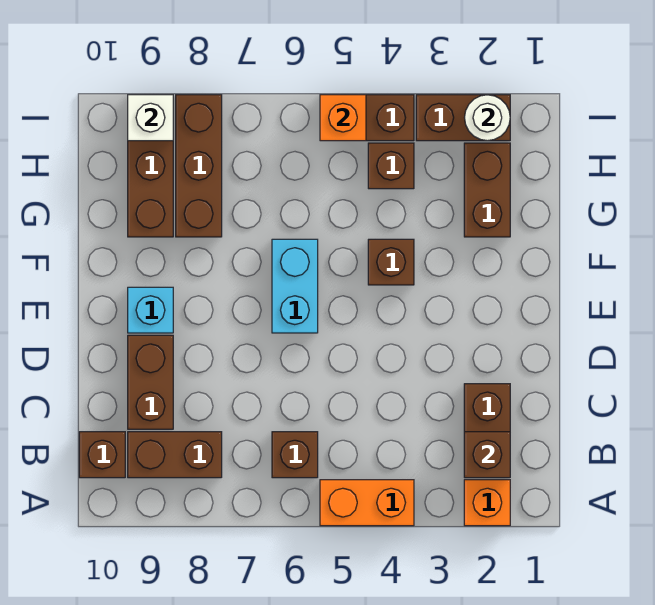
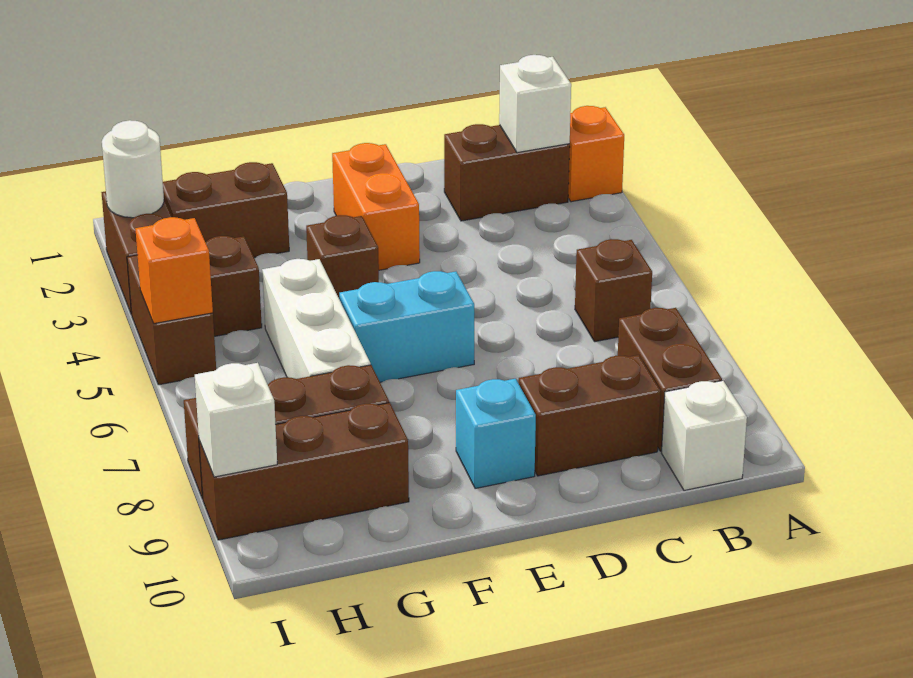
orange brick A4:A5 level 1 -> orange brick E2:E3 level 1
brown brick B2 level 2 -> white brick B2 level 2
brown brick B10 level 1 -> white brick B10 level 1
none -> white brick G5:G7 level 1

